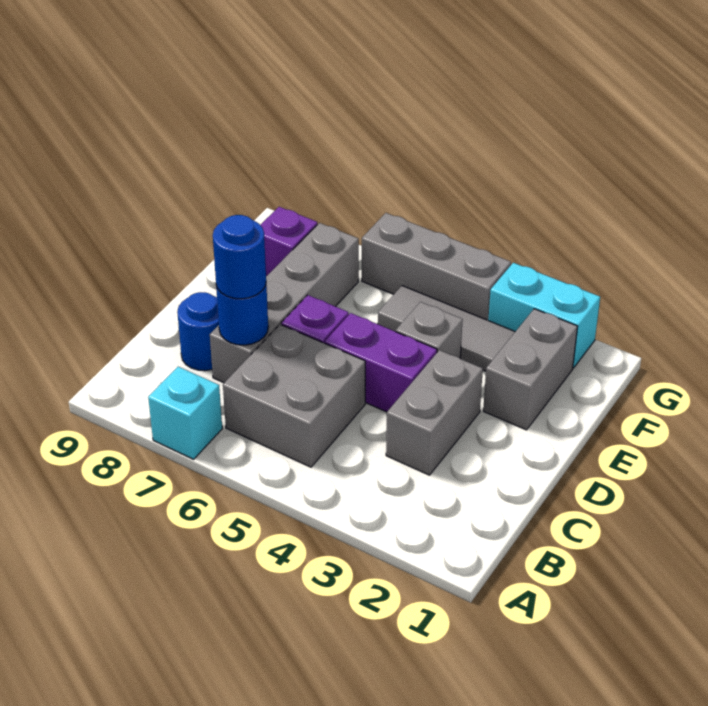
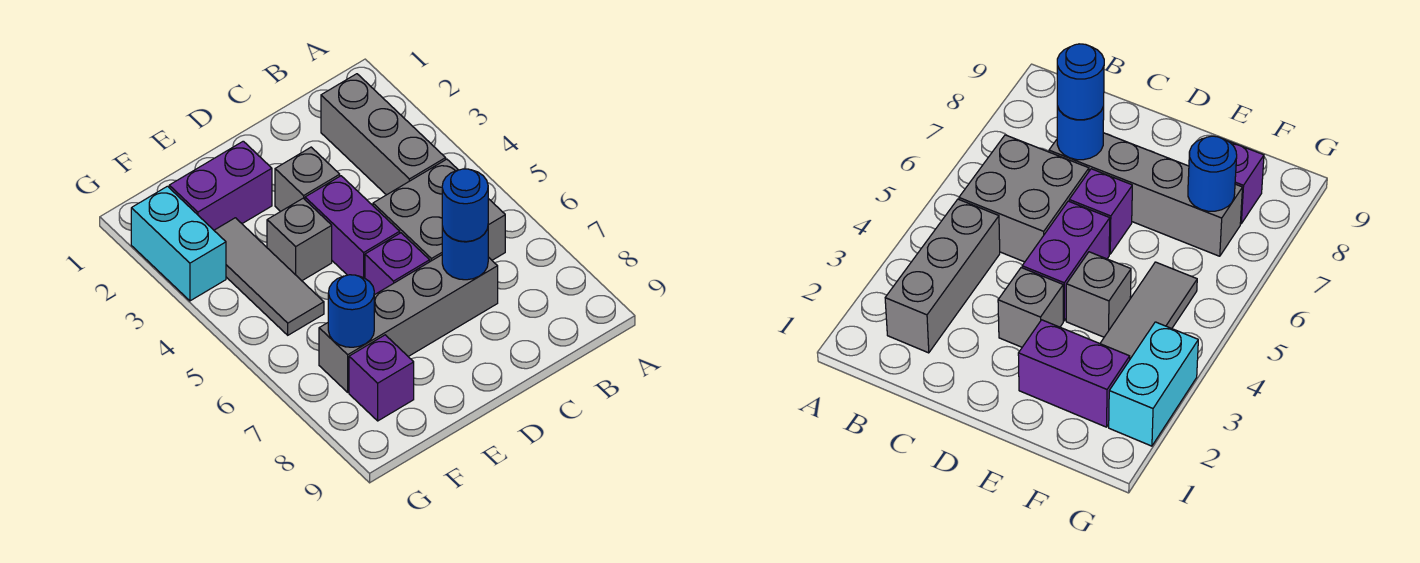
cyan brick A7 level 1 -> none
grey brick C3:D3 level 1 -> grey brick D3 level 1
blue round brick C8 level 1 -> blue round brick F7 level 2
grey brick E2:F2 level 1 -> purple brick E2:F2 level 1
grey brick G4:G6 level 1 -> grey brick B2:B4 level 1

